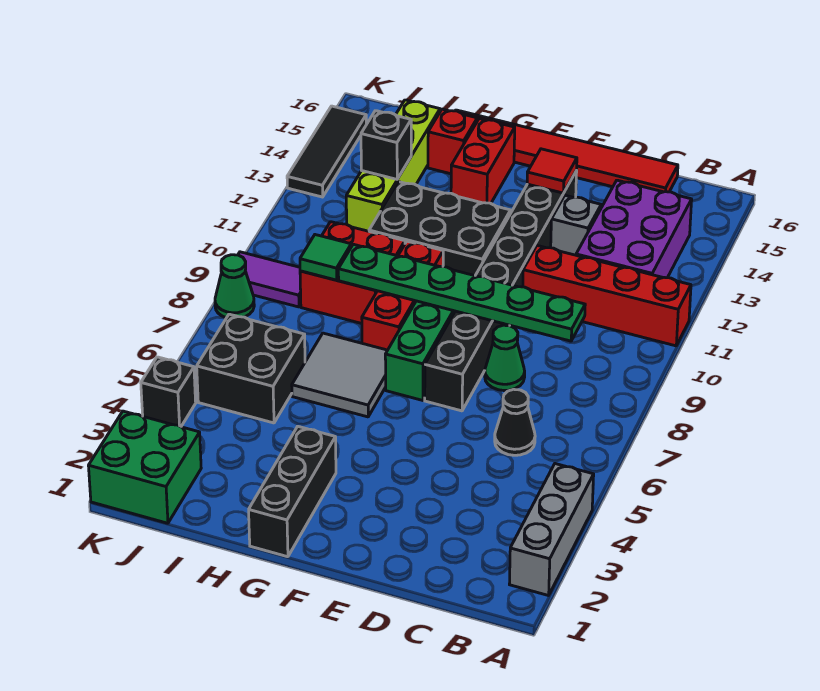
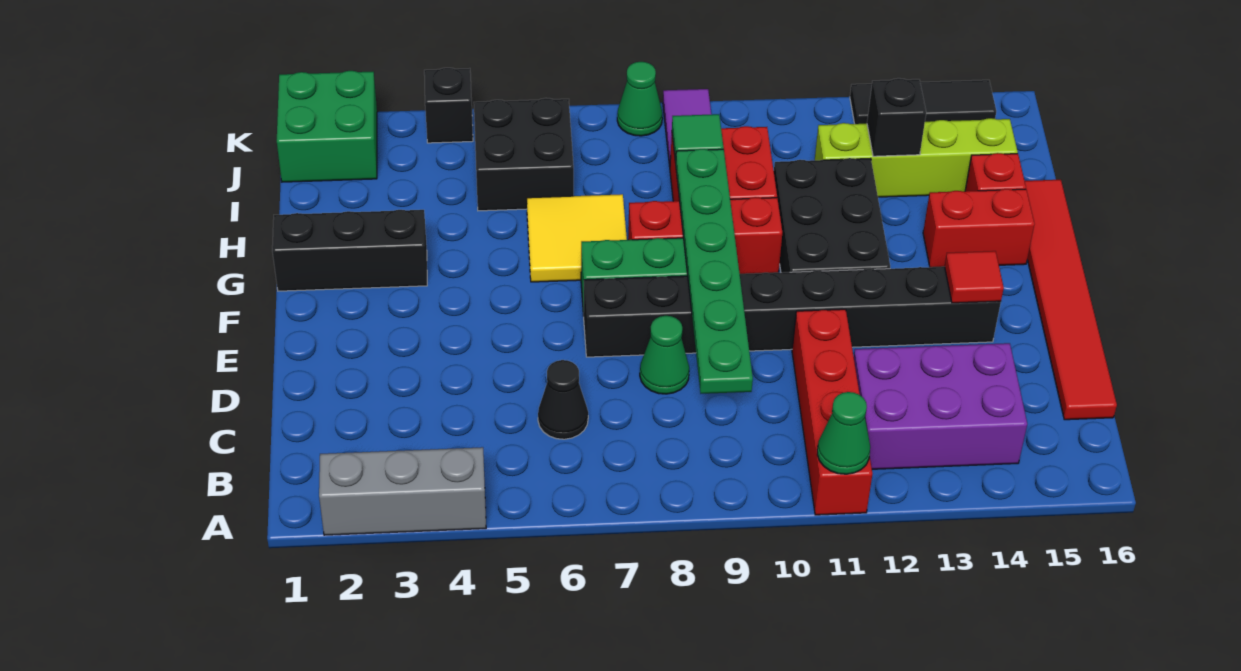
none -> green cone A11 level 2
grey brick D13 level 1 -> none
grey tile G6:H7 level 1 -> yellow tile G6:H7 level 1

